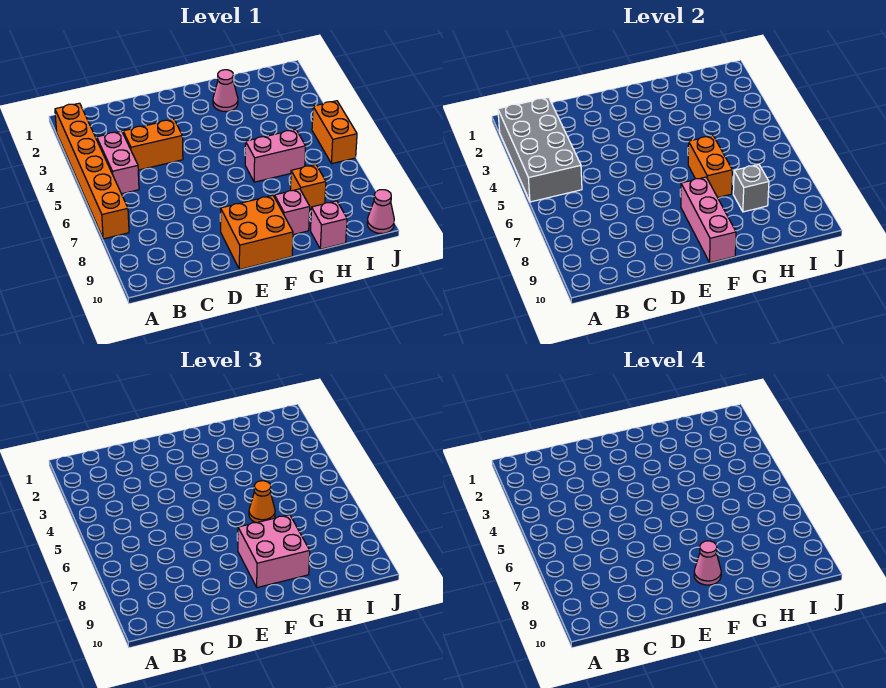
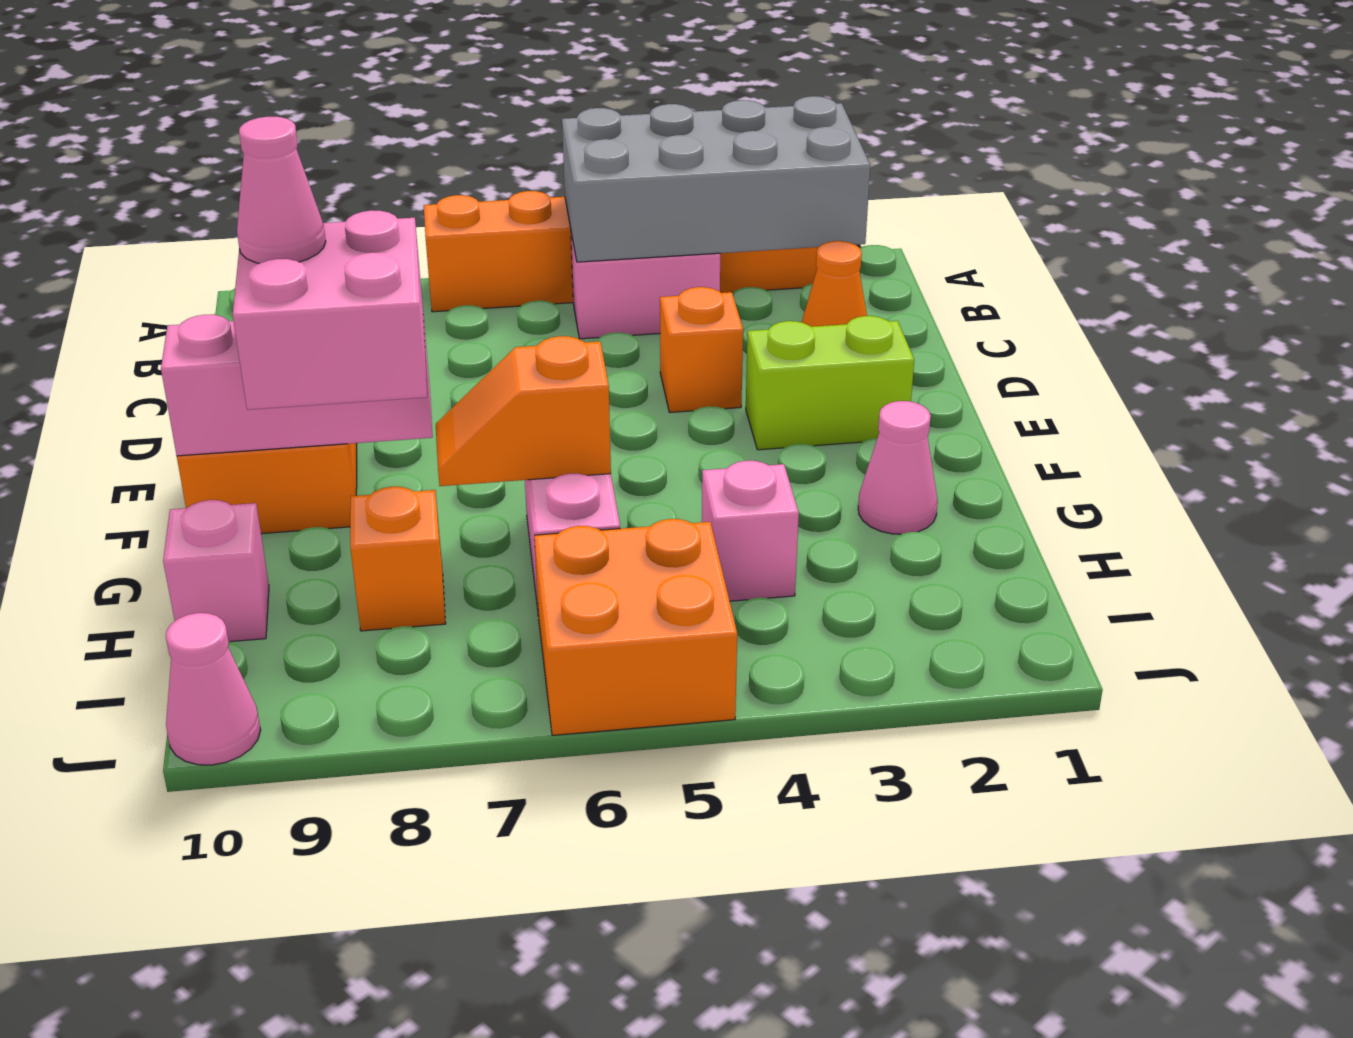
orange brick C4:D4 level 1 -> orange brick D4 level 1
none -> lime brick E2:E3 level 1
orange brick G6:G7 level 2 -> orange slope G6:G7 level 2 top 6
orange cone G6 level 3 -> orange cone C2 level 1
pink brick G9 level 1 -> pink brick H4 level 1
grey brick H8 level 2 -> none
orange brick J5:J6 level 1 -> orange brick I5:J6 level 1

